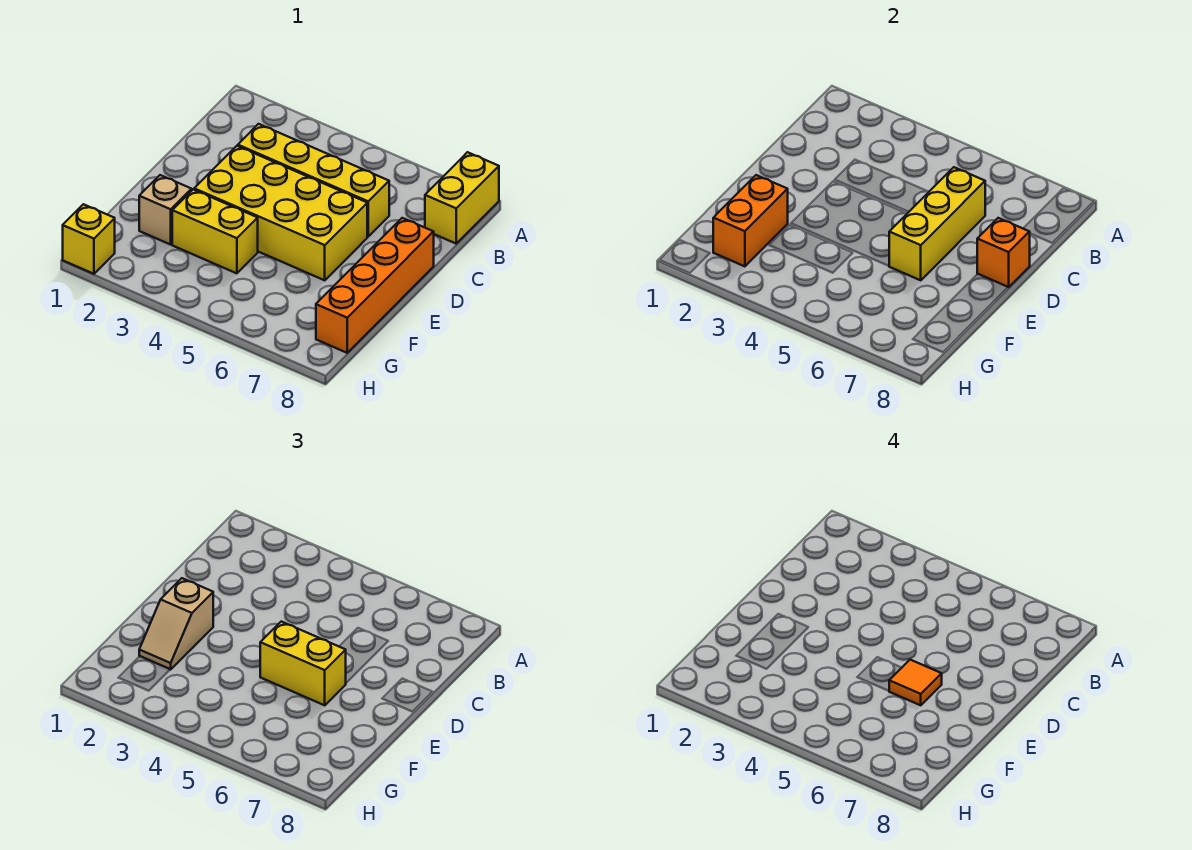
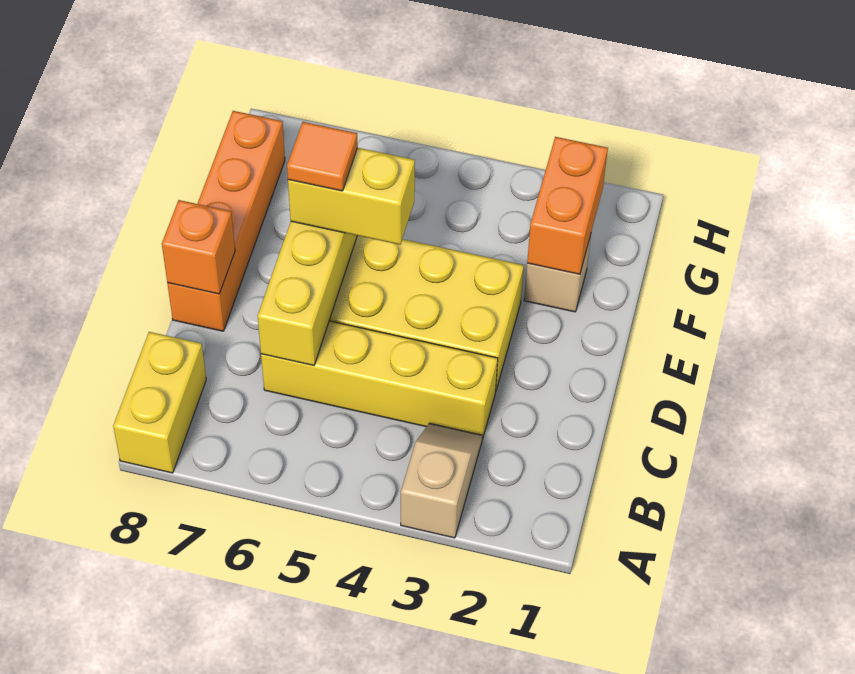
tan slope E2:F2 level 3 top E -> tan slope A3:B3 level 1 top A
yellow brick F3:F4 level 1 -> none
yellow brick H1 level 1 -> none

